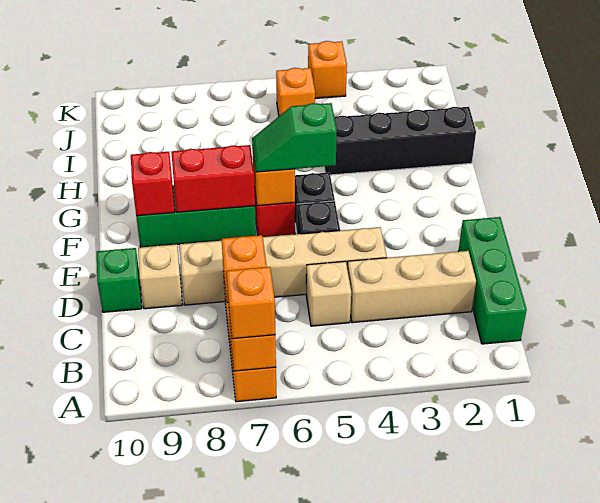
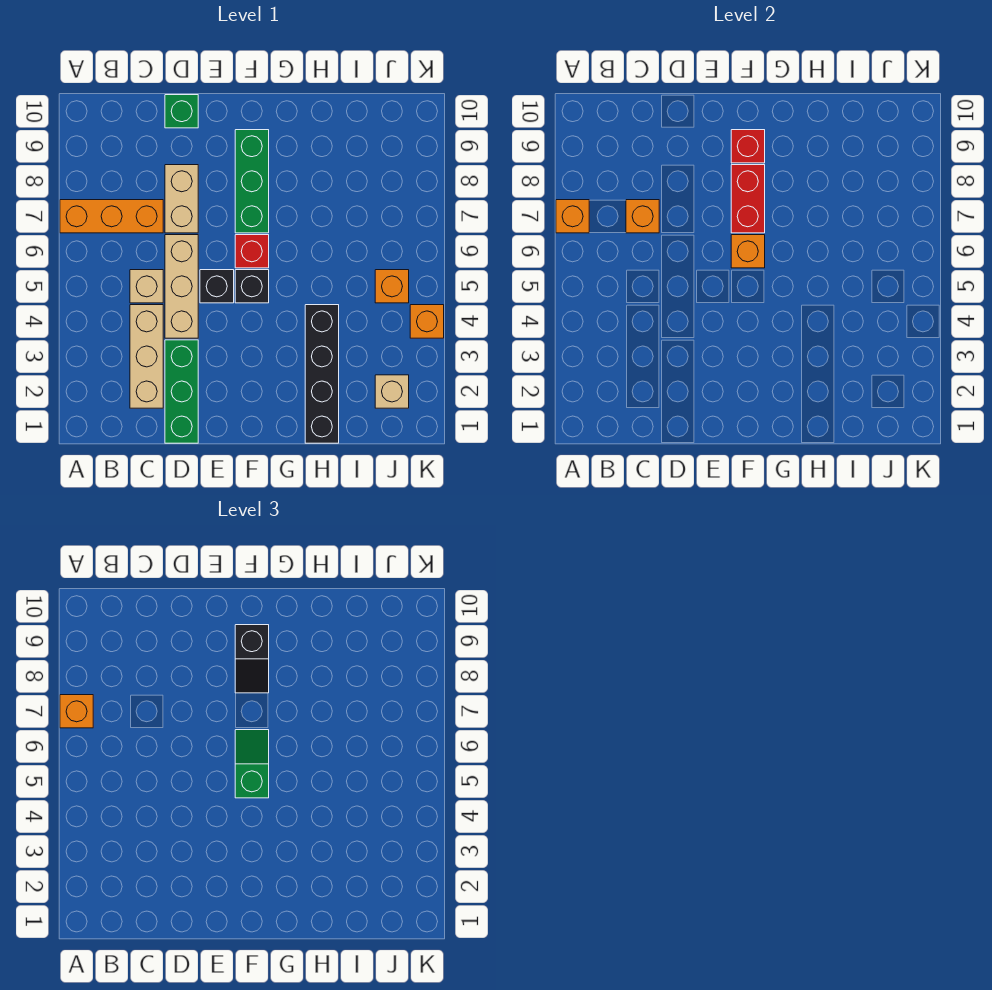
green brick B1:D1 level 1 -> green brick D1:D3 level 1
tan brick D9 level 1 -> tan brick J2 level 1
none -> black slope F8:F9 level 3 top 9

